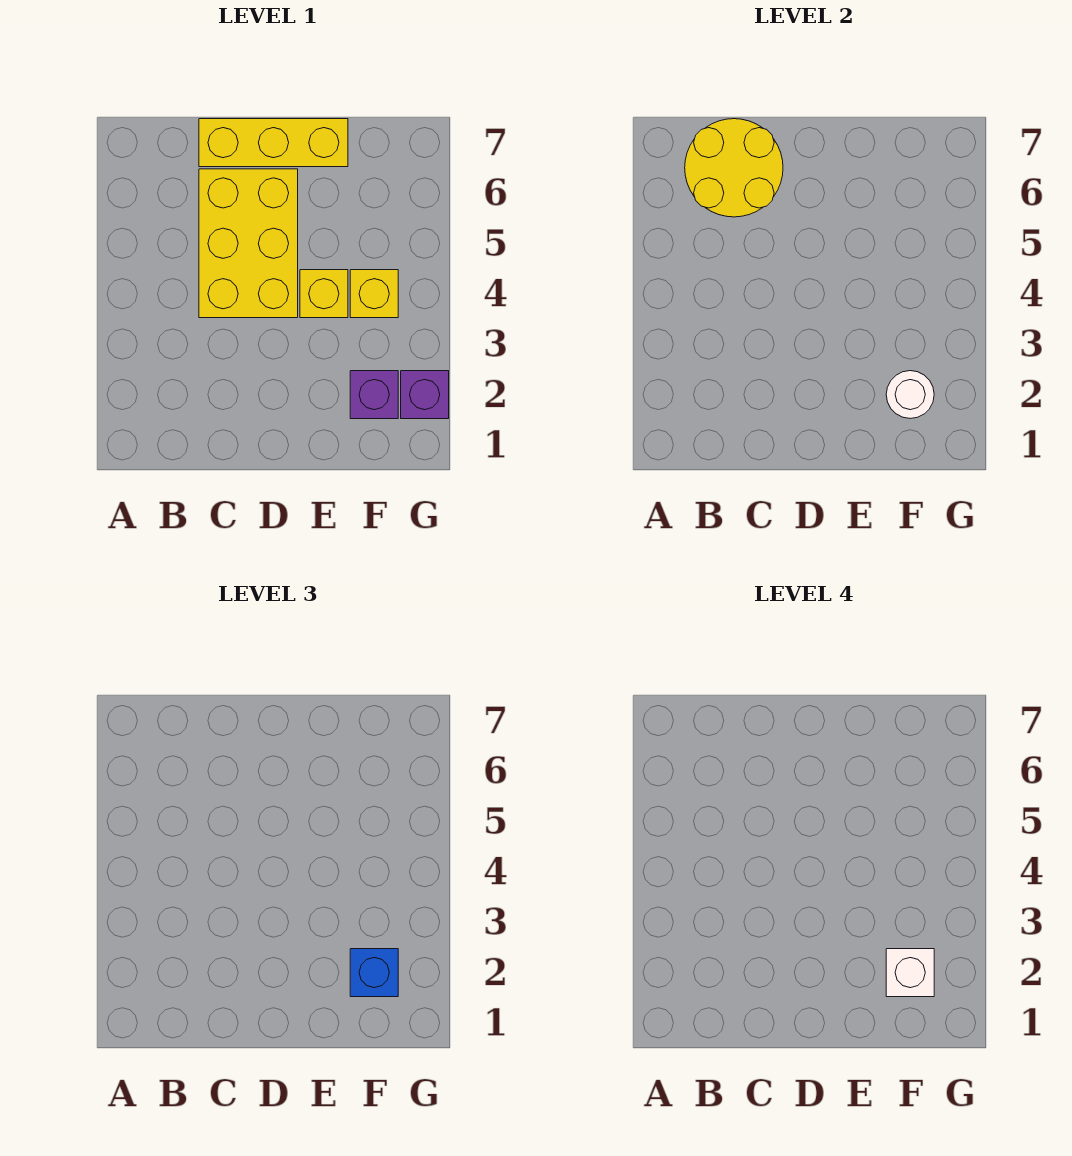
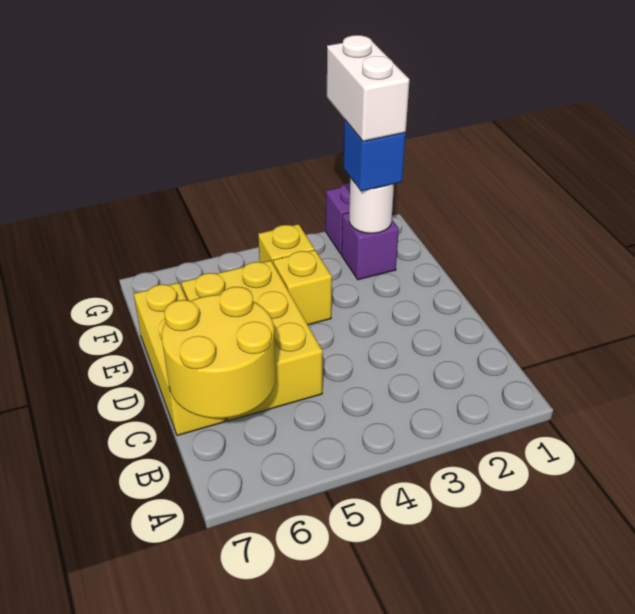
yellow brick C4:D6 level 1 -> yellow brick C5:E6 level 1
white brick F2 level 4 -> white brick F2:G2 level 4

